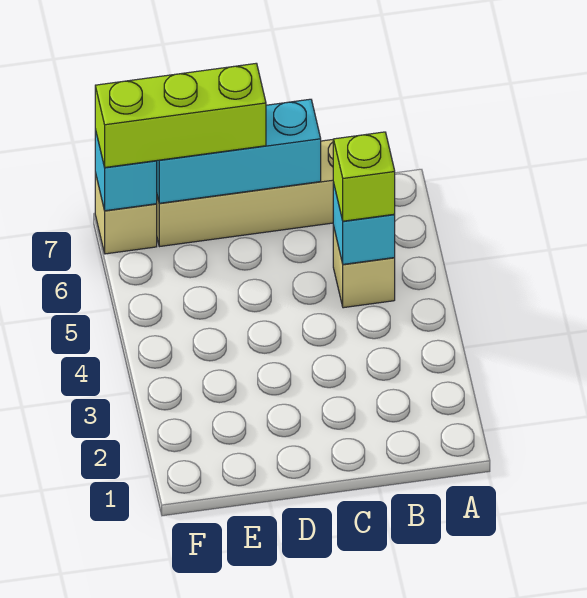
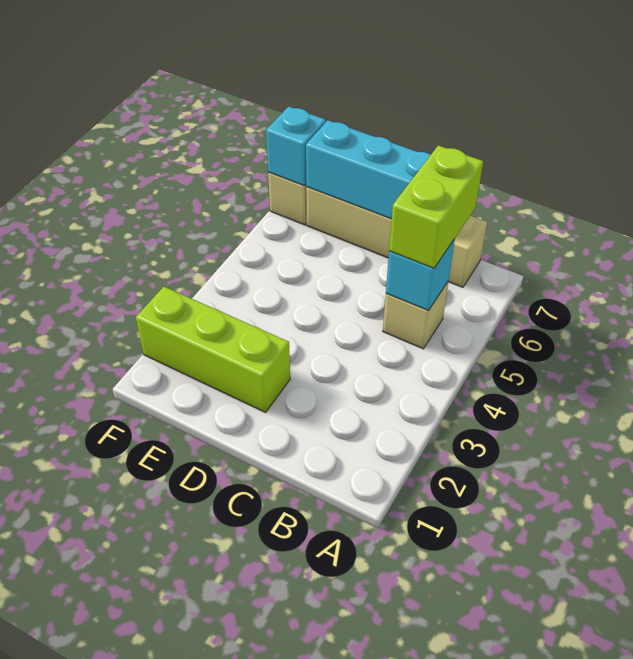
lime brick B5 level 3 -> lime brick B5:B6 level 3
lime brick D7:F7 level 3 -> lime brick D2:F2 level 1

